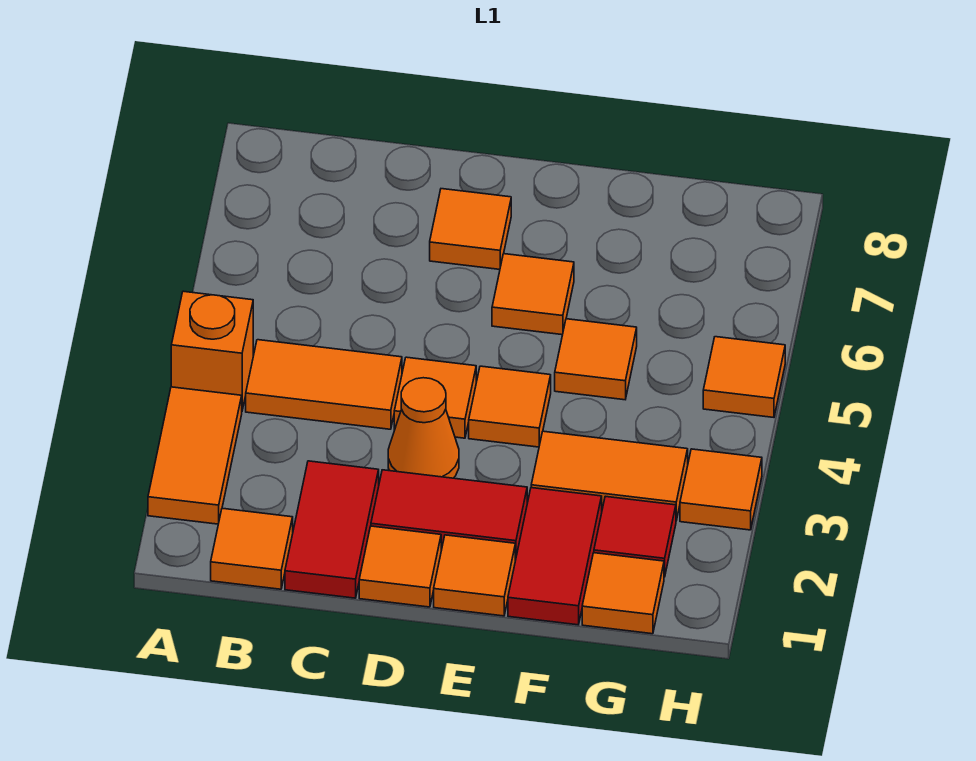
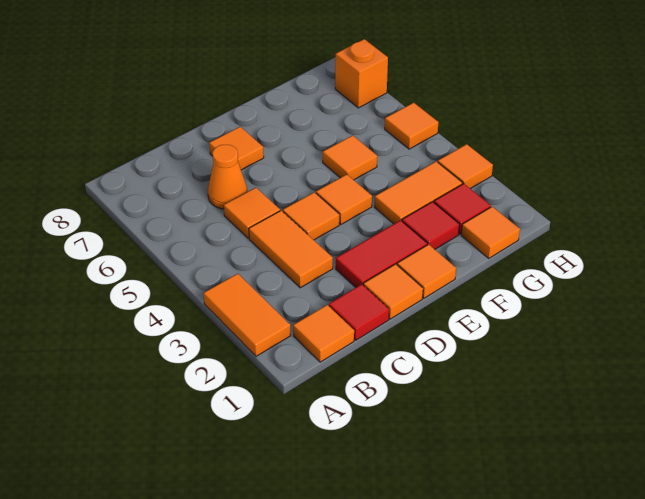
orange brick A4 level 1 -> orange brick H7 level 1
orange tile B4:C4 level 1 -> orange tile C3:C4 level 1
red tile C1:C2 level 1 -> red tile C1 level 1
orange cone D3 level 1 -> orange cone C6 level 1
orange tile E6 level 1 -> orange tile C5 level 1
red tile F1:F2 level 1 -> red tile F2 level 1

